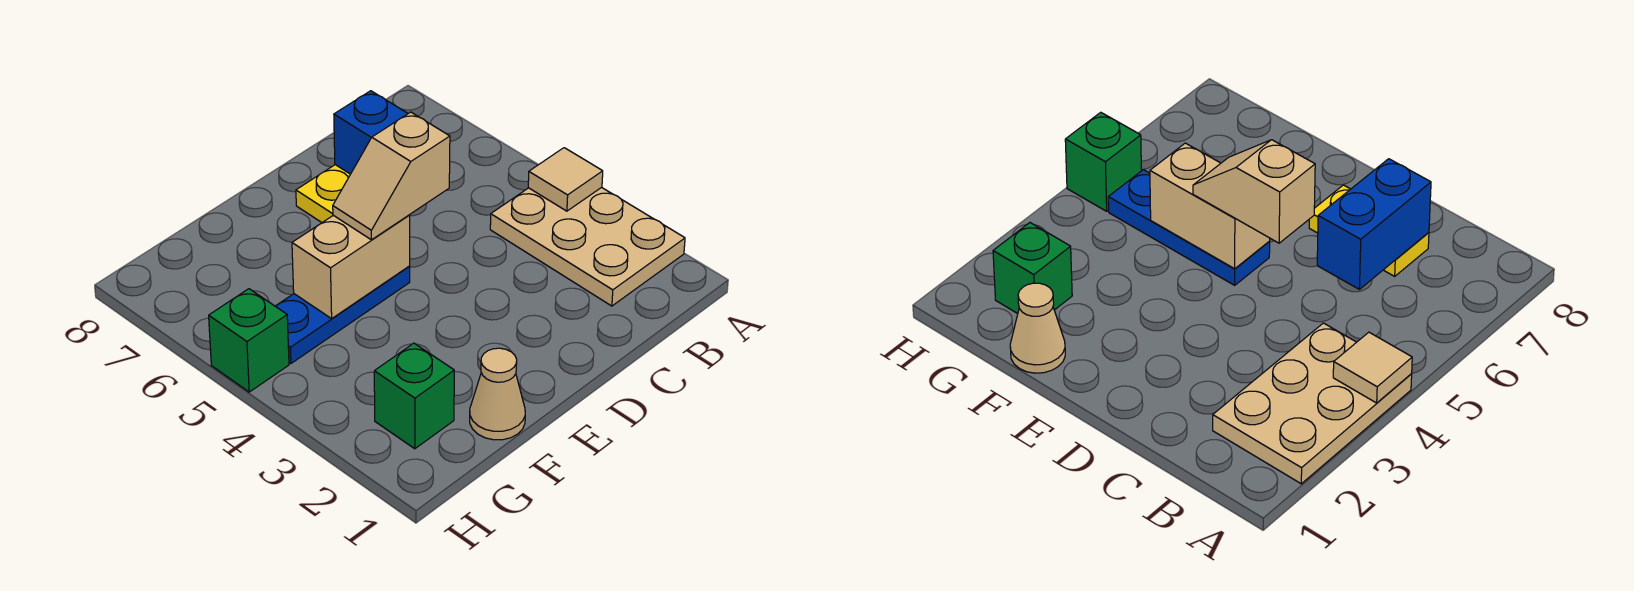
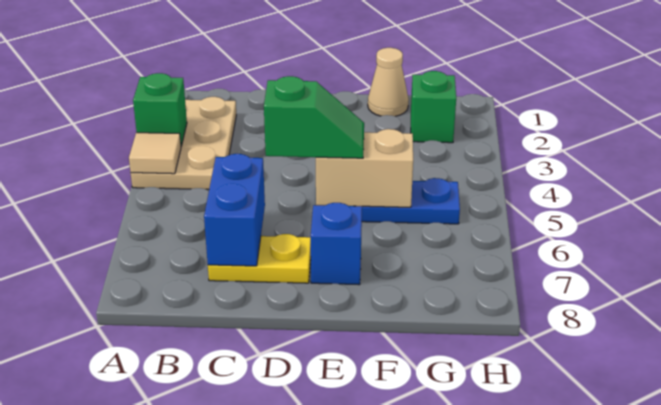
tan slope D5:E5 level 3 top D -> green slope D5:E5 level 3 top D
none -> blue brick E7 level 1
green brick H5 level 1 -> green brick A3 level 2

